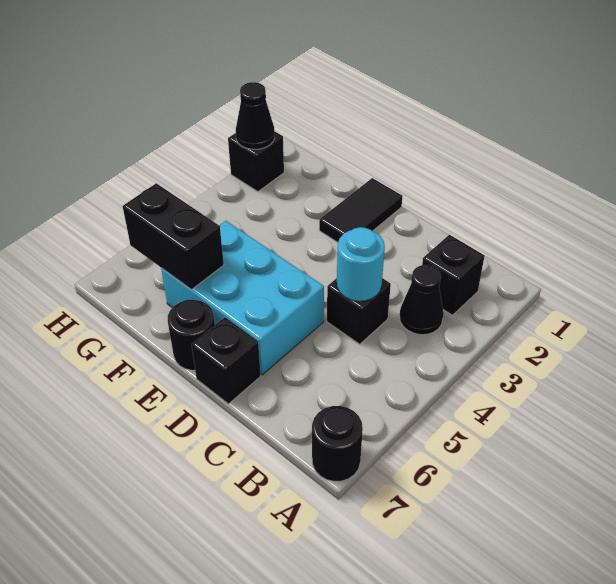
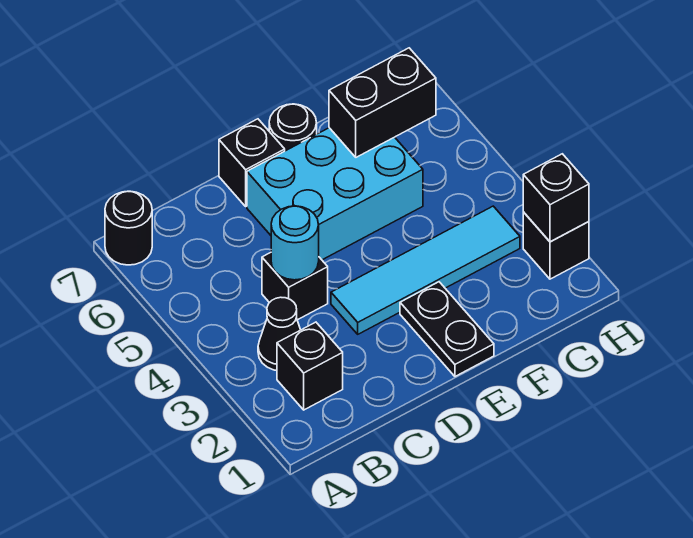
none -> cyan tile D3:G3 level 1
black tile E1:E2 level 1 -> black plate E1:E2 level 1
black cone H2 level 2 -> black brick H2 level 2

